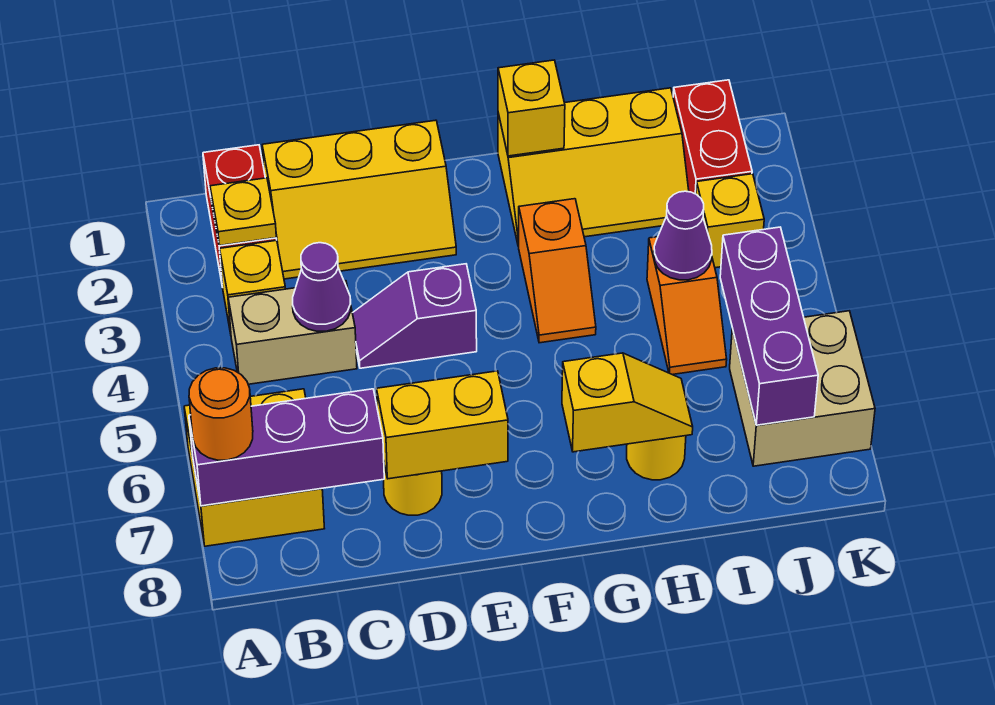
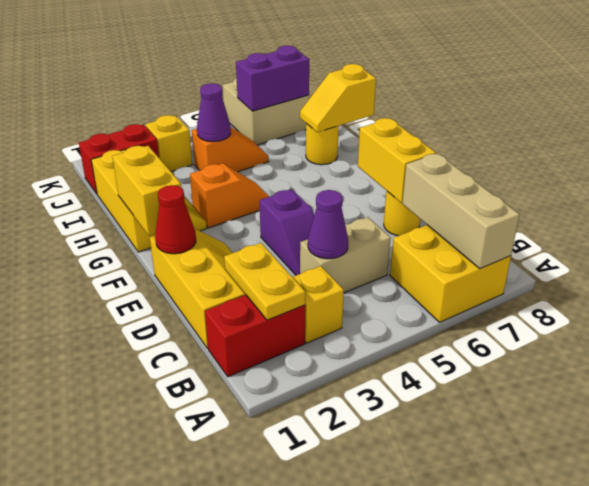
purple brick A7:C7 level 2 -> tan brick A7:C7 level 2
orange round brick A7 level 3 -> none
yellow plate B2 level 2 -> yellow plate B2:C2 level 2
tan brick B4:C4 level 1 -> tan brick C4:C5 level 1
none -> red cone E1 level 2
yellow brick G1 level 2 -> yellow brick F1:G1 level 2
yellow slope G7:H7 level 2 top G -> yellow slope H7:H8 level 2 top 8
purple brick J5:J7 level 2 -> purple brick J6:J7 level 2

